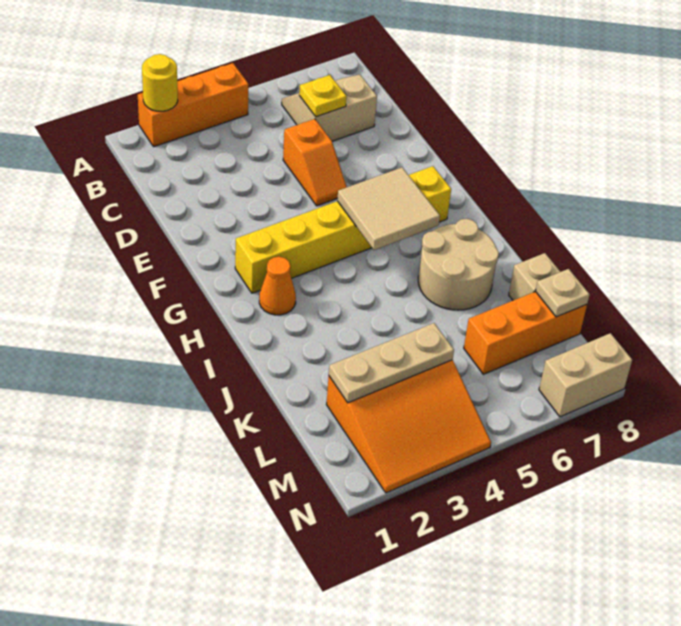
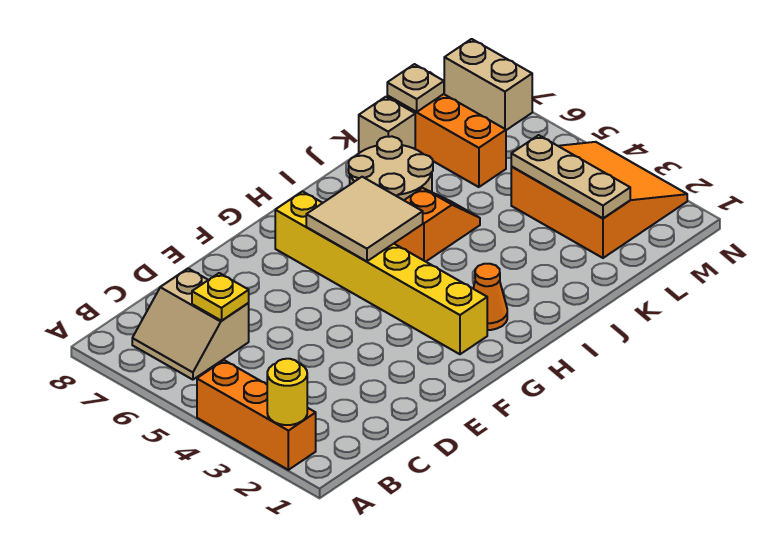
orange slope D5:E5 level 1 top D -> orange slope I5:J5 level 1 top I

